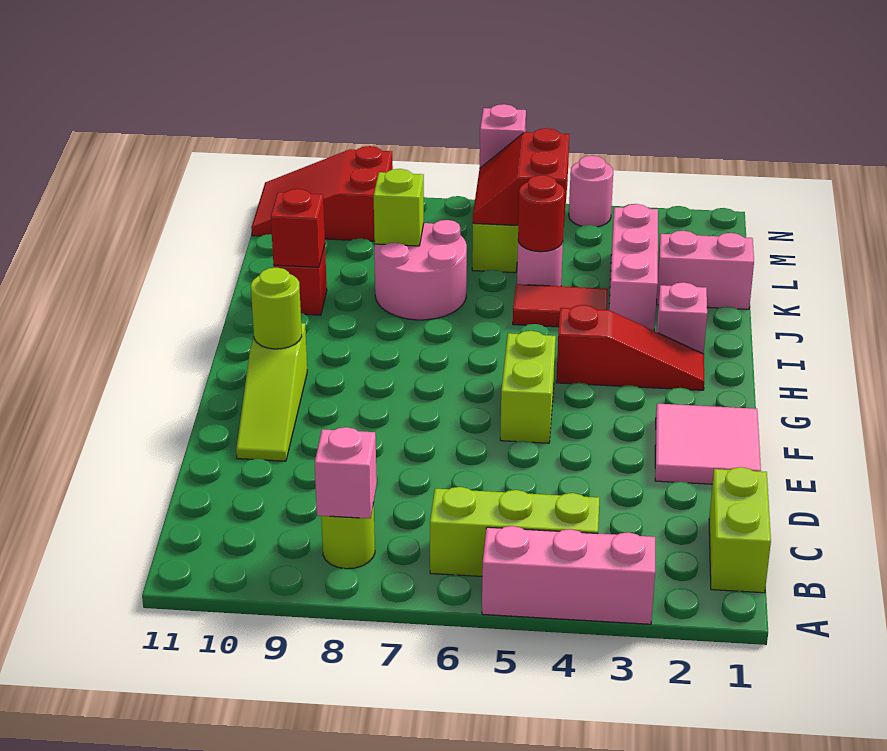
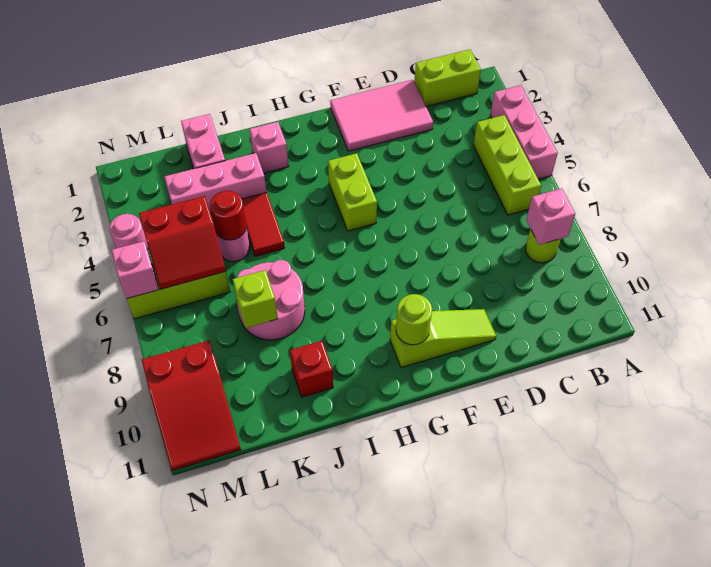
pink tile E1:F2 level 1 -> pink tile D1:F2 level 1
lime brick F5:G5 level 1 -> lime brick G4:G5 level 1
red slope H2:H4 level 1 top 4 -> none
red brick J10 level 2 -> none

